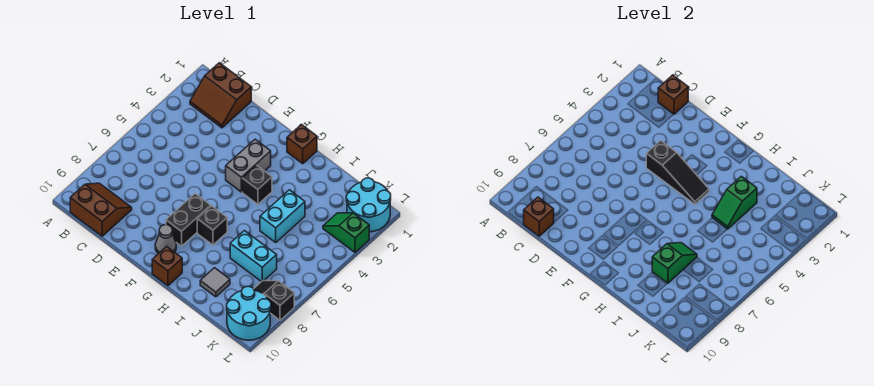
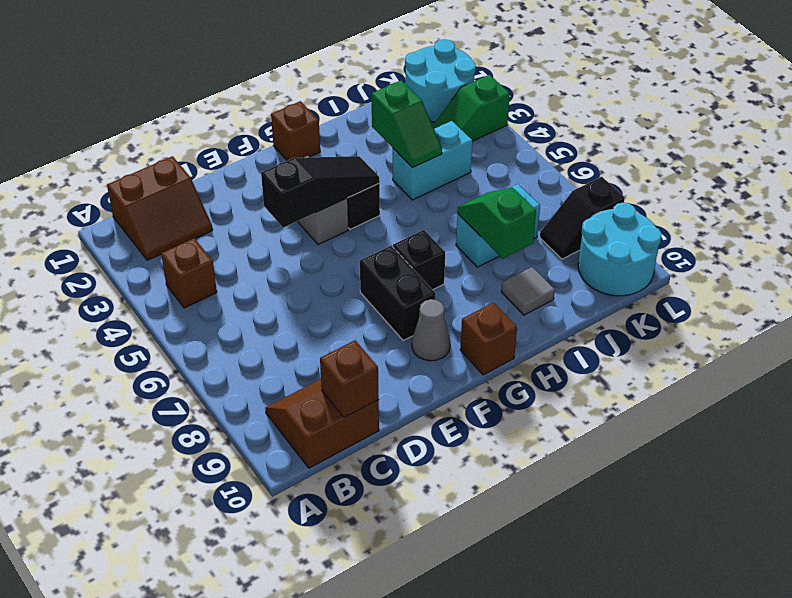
brown brick C1 level 2 -> brown brick B4 level 1
cyan brick I4:I5 level 1 -> cyan brick I4:J4 level 1

